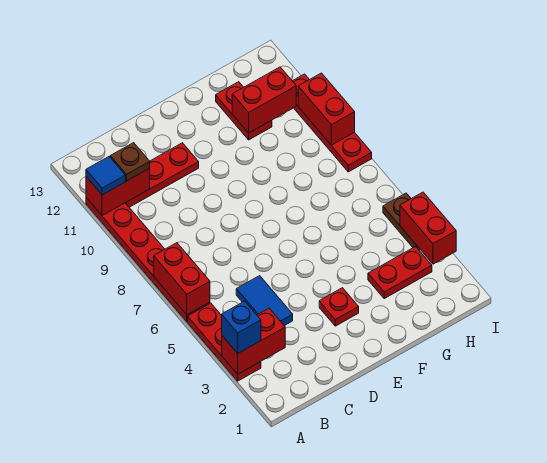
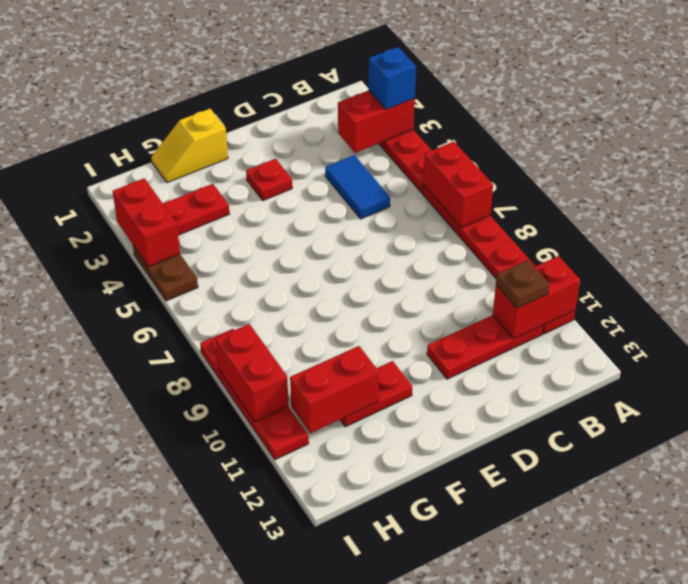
blue tile A11 level 3 -> none
none -> yellow slope F1:G1 level 1 top F
red plate G11:G12 level 1 -> red plate F11:G11 level 1

